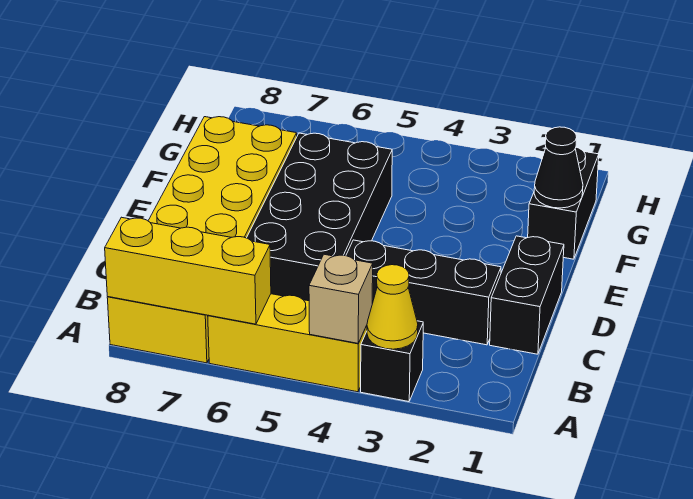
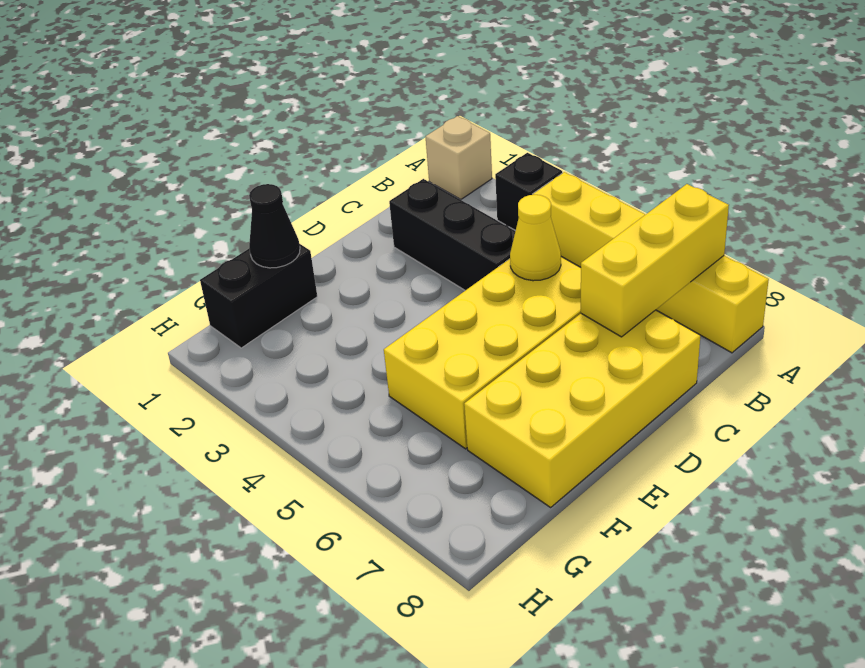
yellow cone A3 level 2 -> yellow cone C5 level 2
tan brick A4 level 2 -> tan brick A1 level 1
yellow brick A6:A8 level 2 -> yellow brick A7:C7 level 2
black brick C1:D1 level 1 -> none
black brick C5:F6 level 1 -> yellow brick C5:F6 level 1

